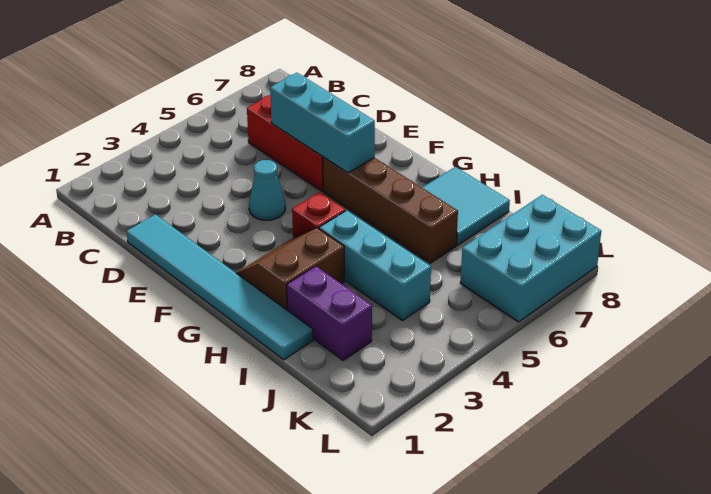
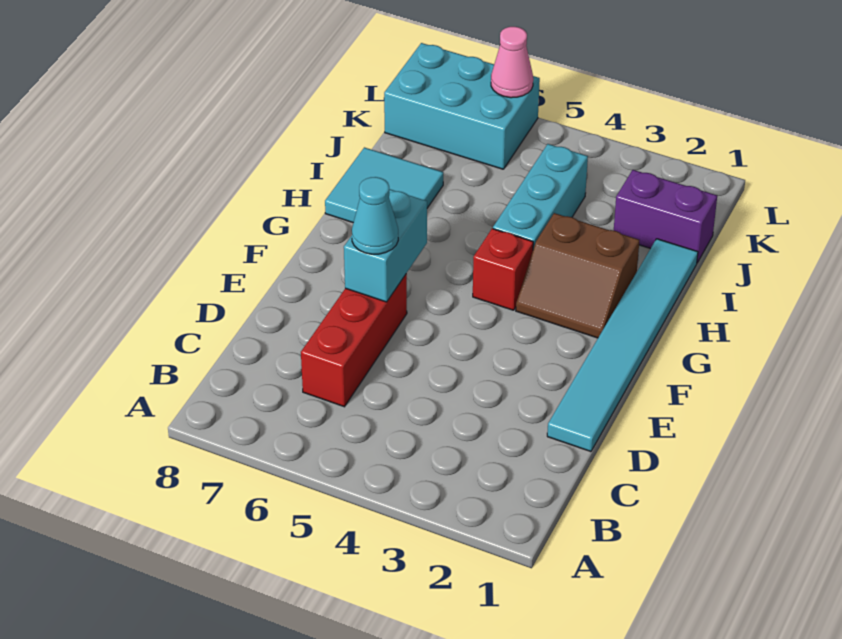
cyan brick D6:F6 level 2 -> cyan brick E6:F6 level 2
cyan cone E4 level 1 -> cyan cone E6 level 3
brown brick F6:I6 level 1 -> none
purple brick I2:J2 level 1 -> purple brick J1:J2 level 1
none -> pink cone L6 level 2

